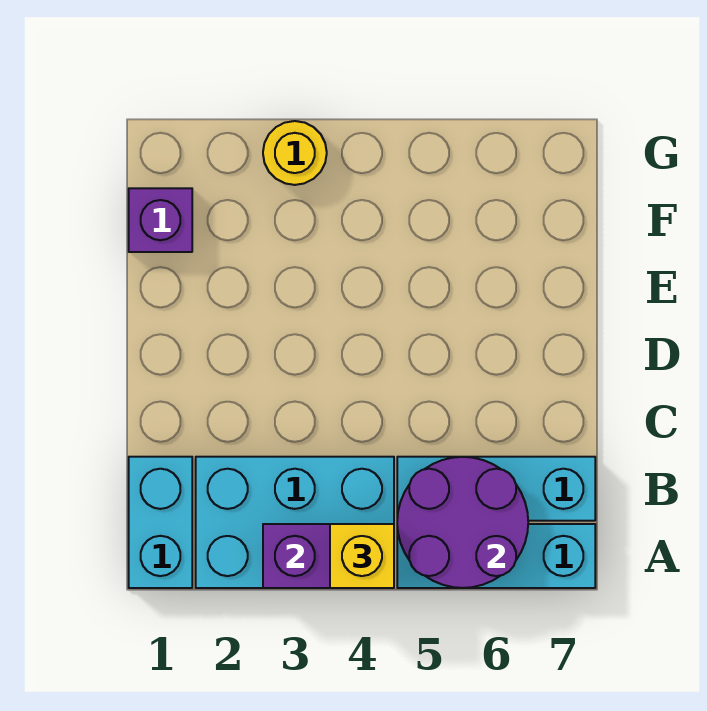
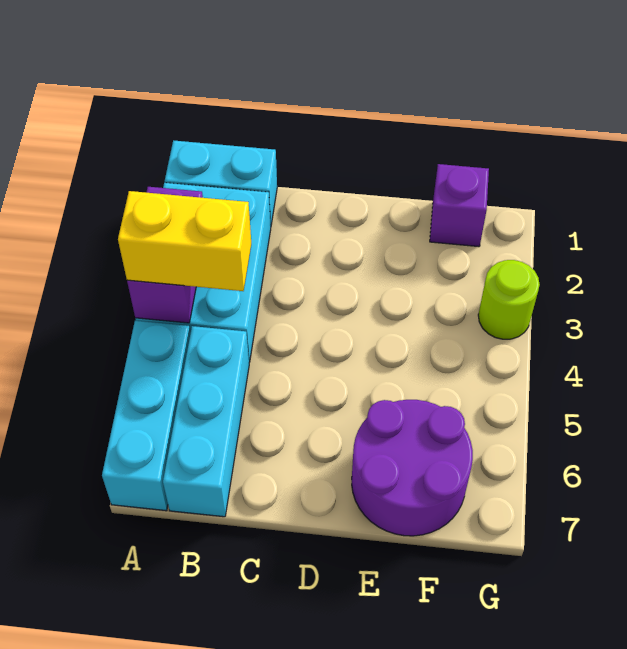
yellow brick A4 level 3 -> yellow brick A4:B4 level 3
purple round brick A5:B6 level 2 -> purple round brick E6:F7 level 1
yellow round brick G3 level 1 -> lime round brick G3 level 1

